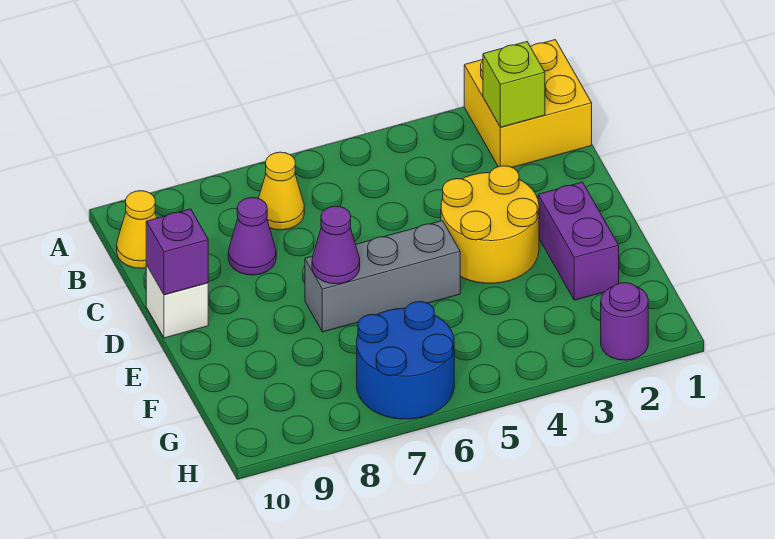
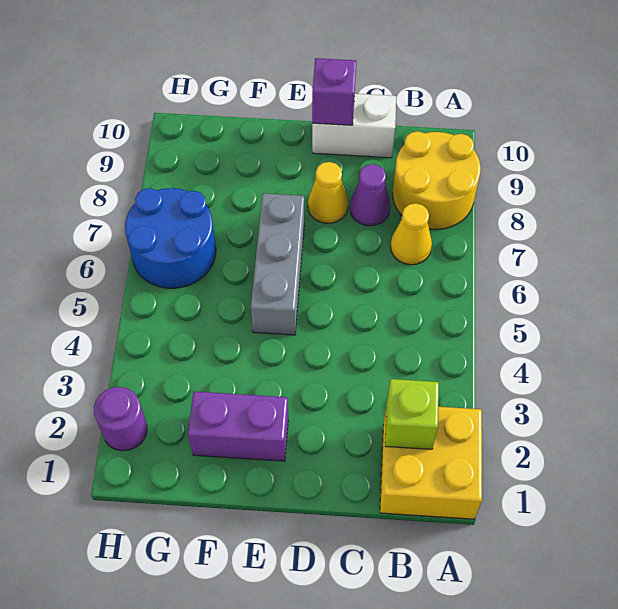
yellow cone B10 level 1 -> yellow cone D8 level 1
yellow round brick D3:E4 level 1 -> yellow round brick A8:B9 level 1
white brick D10 level 1 -> white brick C10:D10 level 1
purple cone E7 level 2 -> none

